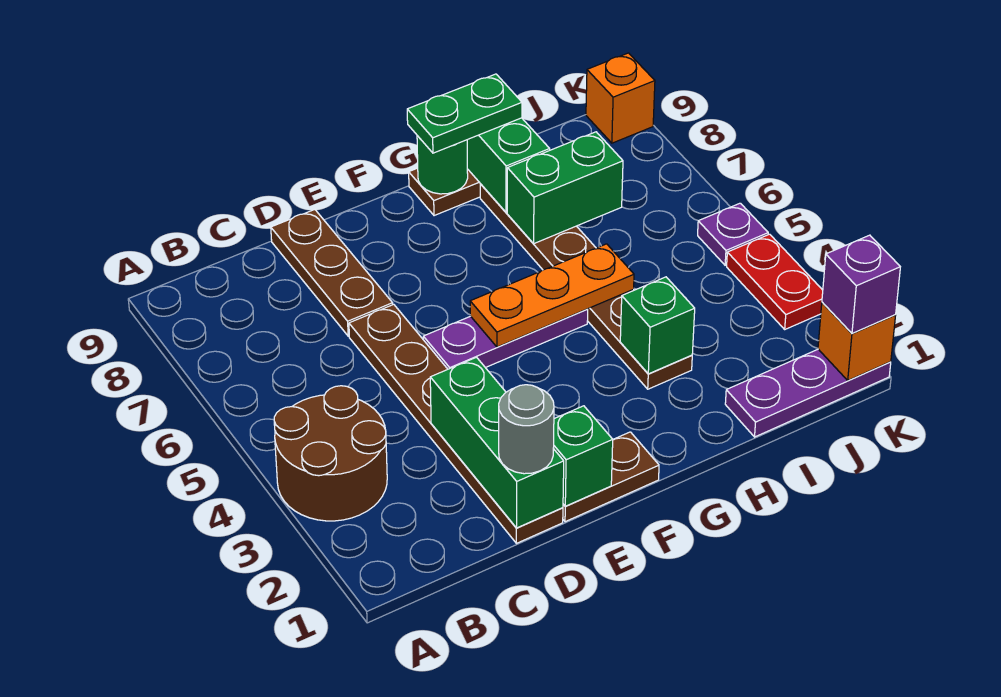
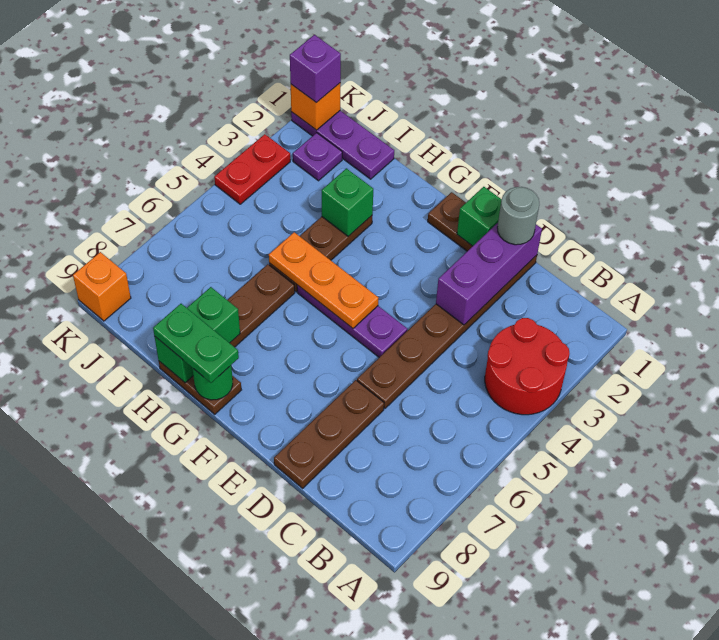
brown round brick A3:B4 level 1 -> red round brick A3:B4 level 1
green brick D1:D3 level 2 -> purple brick D1:D3 level 2
green brick H7:I7 level 2 -> none
purple plate K5 level 1 -> purple plate J2 level 1

